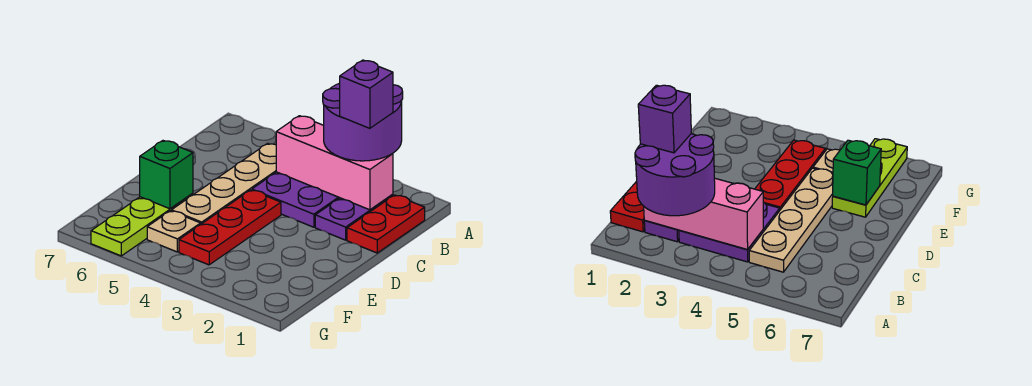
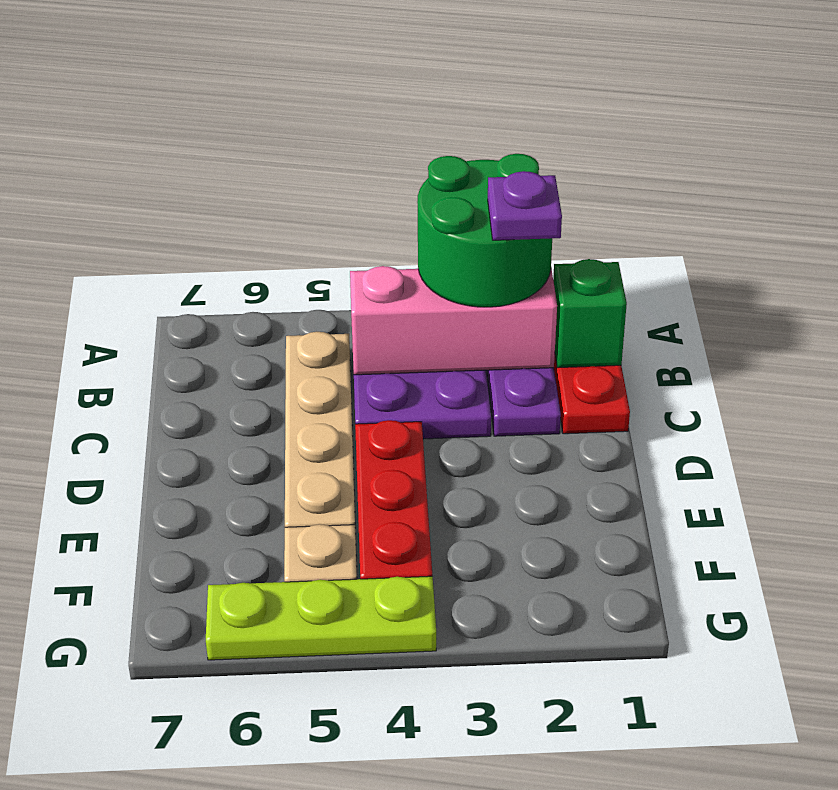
purple round brick A2:B3 level 3 -> green round brick A2:B3 level 3
purple brick B2 level 4 -> purple plate B2 level 4
lime plate E6:G6 level 1 -> lime plate G4:G6 level 1
green brick E6 level 2 -> green brick B1 level 2

